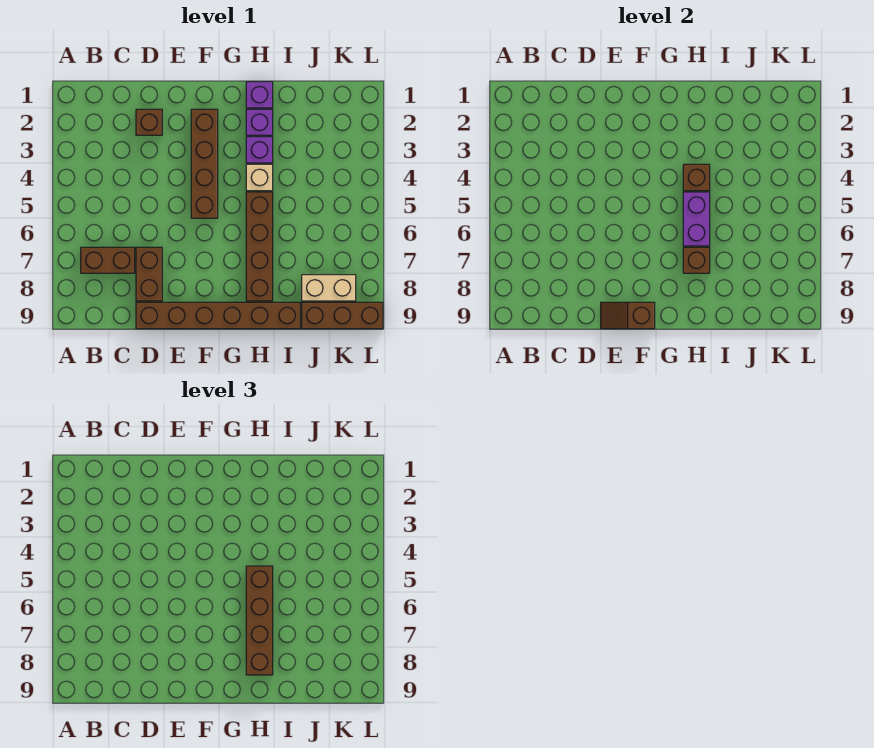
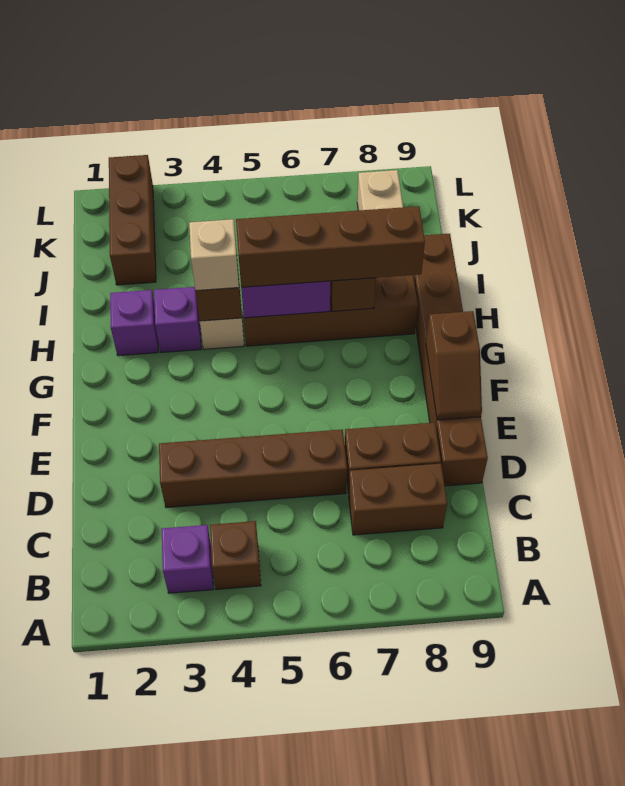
brown brick B7:C7 level 1 -> brown brick C7:C8 level 1
brown brick D2 level 1 -> brown brick B4 level 1
brown brick F2:F5 level 1 -> brown brick D3:D6 level 1
purple brick H1 level 1 -> purple brick B3 level 1
none -> tan brick H4 level 3
brown brick J9:L9 level 1 -> brown brick J2:L2 level 1

